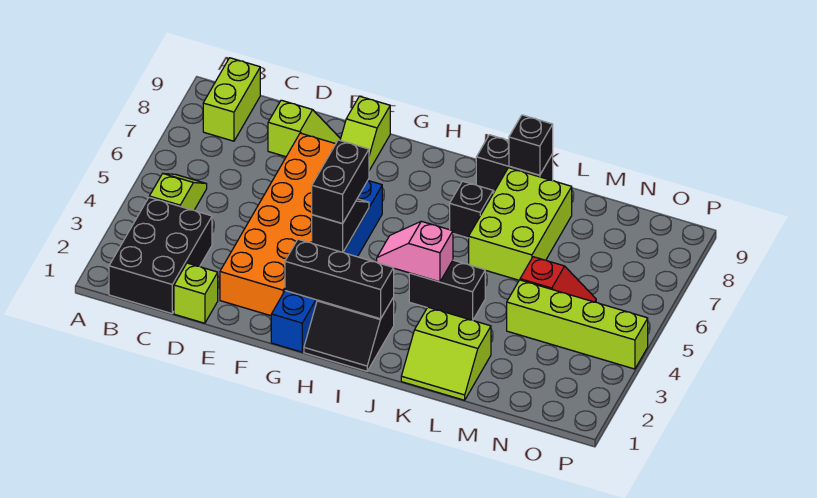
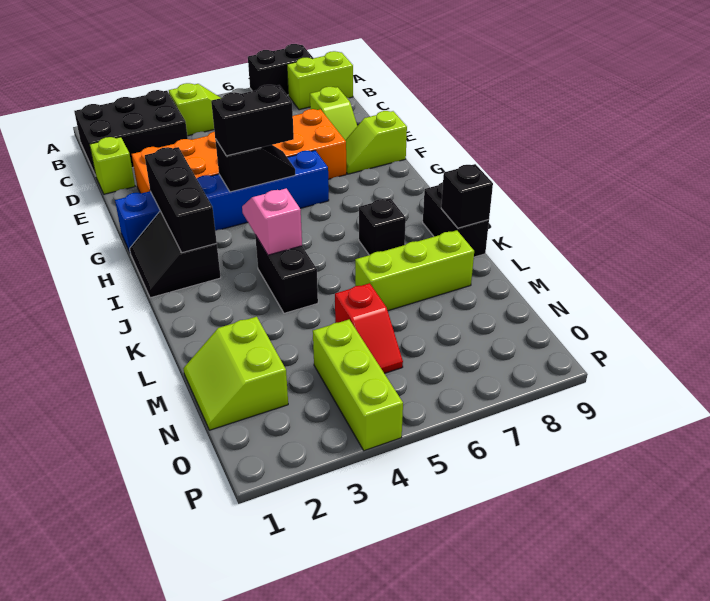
none -> black brick A7:A8 level 1
lime slope K1:L2 level 1 top 2 -> lime slope M1:N2 level 1 top 2
lime brick K6:L8 level 1 -> lime brick L6:L8 level 1
lime brick M4:P4 level 1 -> lime brick N4:P4 level 1

